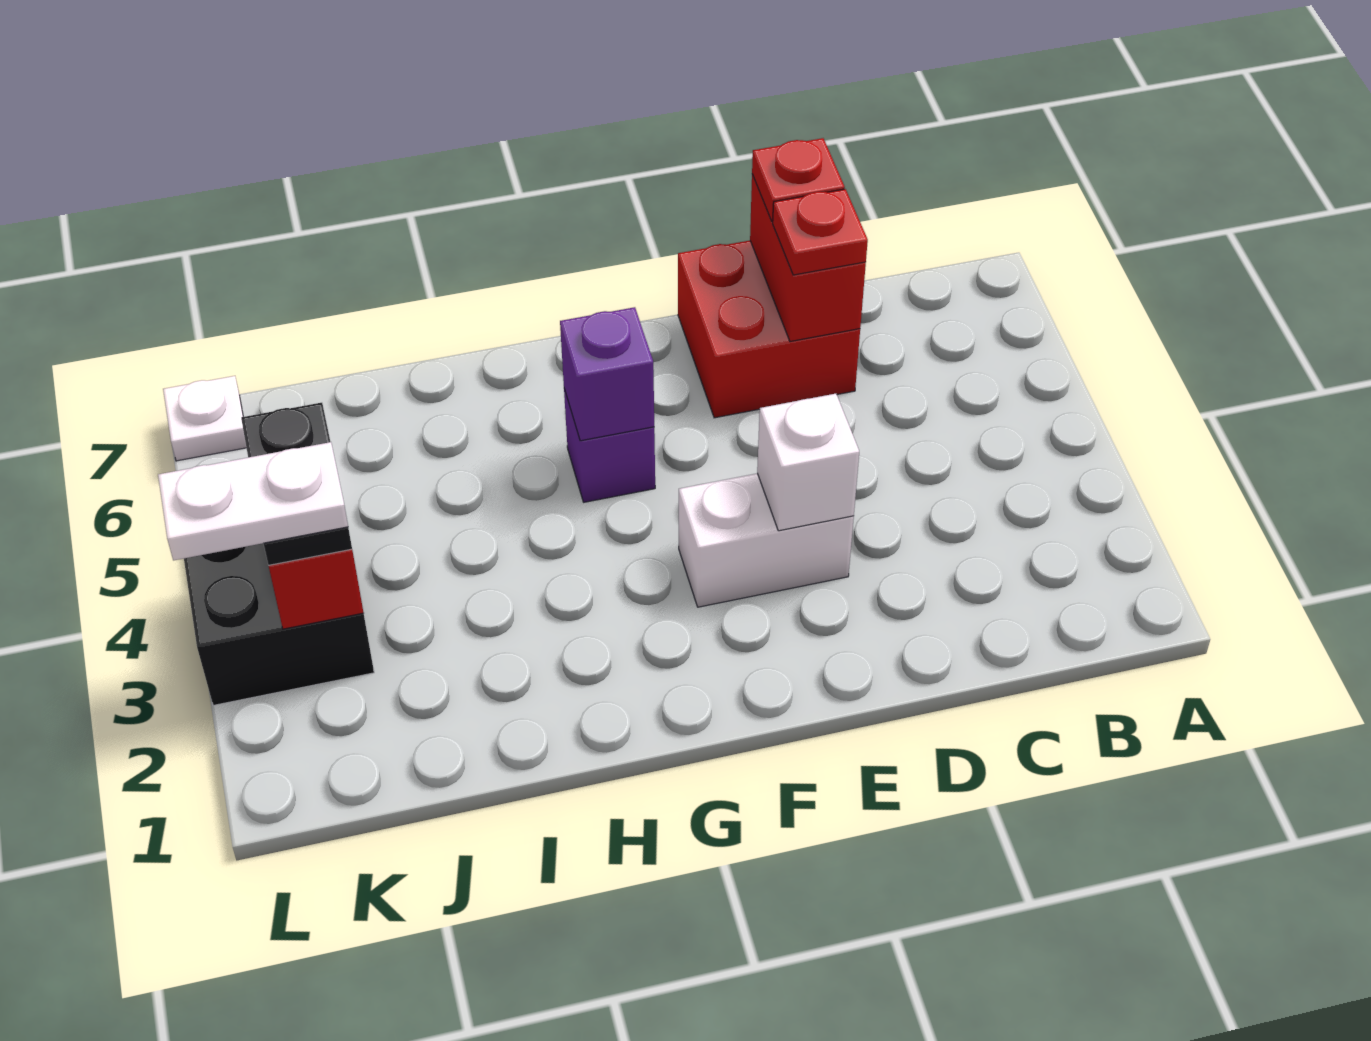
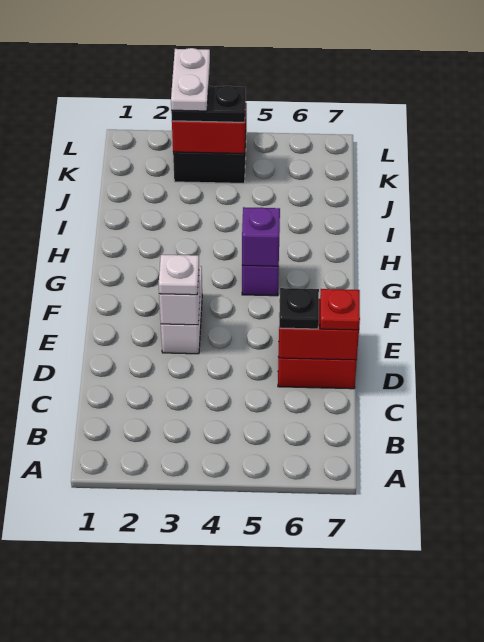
red plate D6 level 3 -> black plate D6 level 3
white plate L7 level 1 -> white plate E3 level 3

